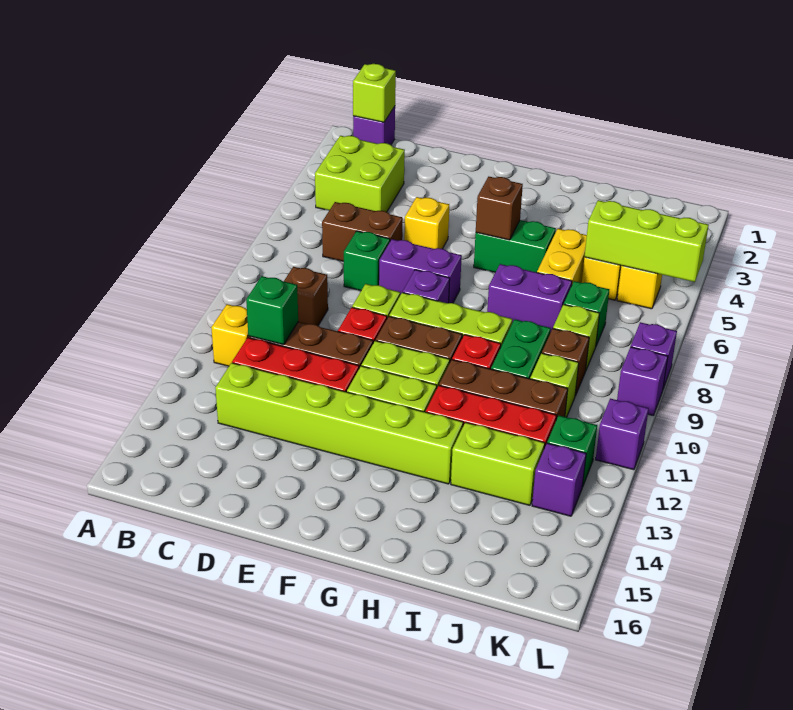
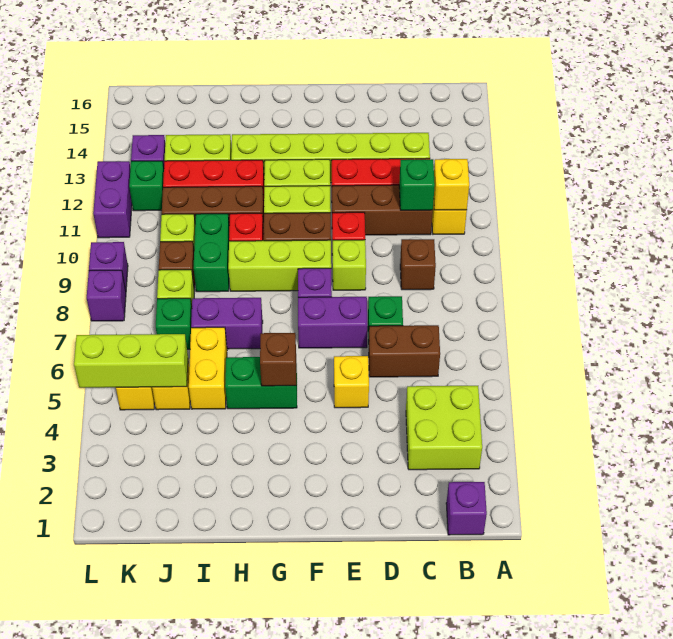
lime brick B1 level 2 -> none
none -> yellow brick B11 level 2
purple brick L11 level 1 -> purple brick L11:L12 level 1

